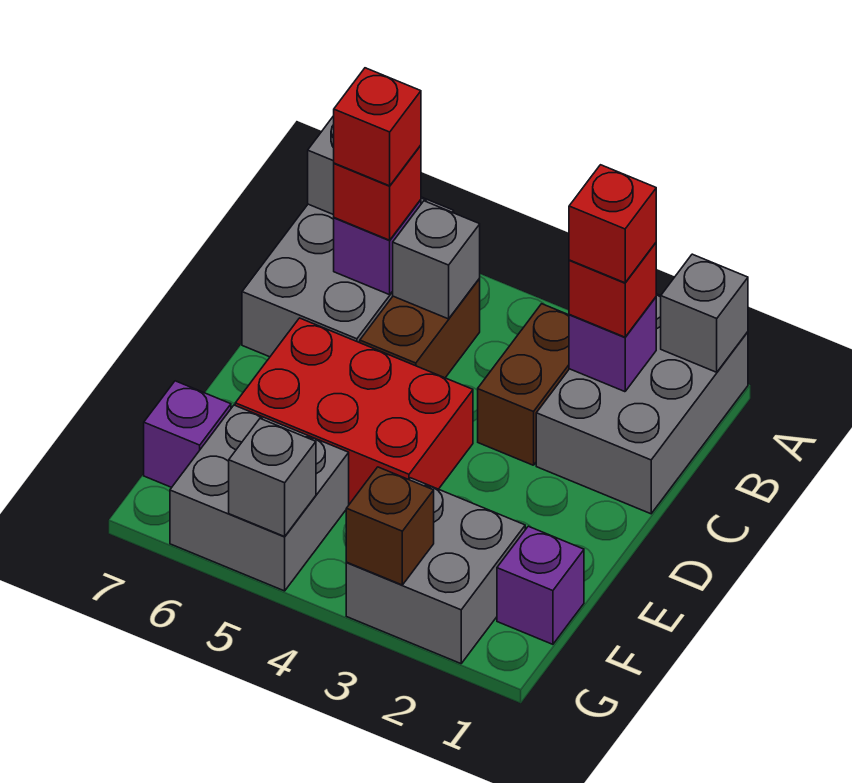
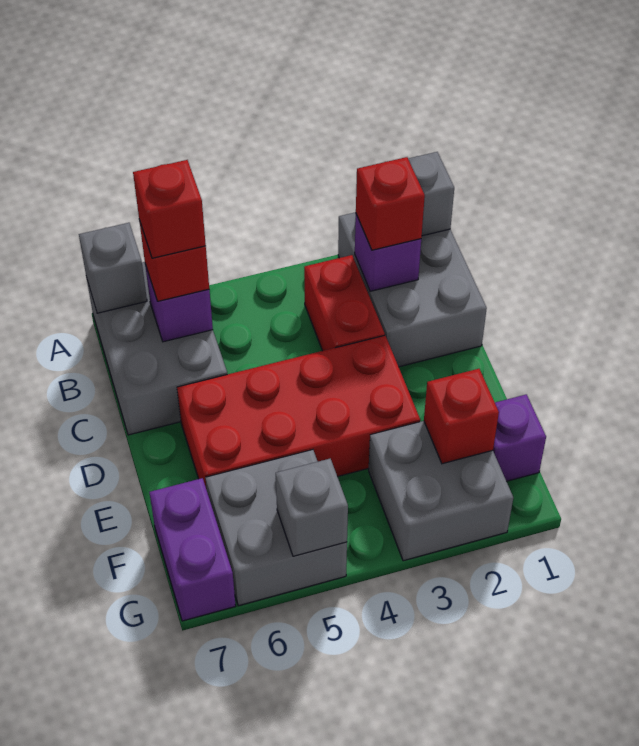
red brick B2 level 4 -> red brick F2 level 2
brown brick B3:C3 level 1 -> red brick B3:C3 level 1
brown brick B5:C5 level 1 -> none
grey brick B5 level 2 -> none
red brick D4:E6 level 1 -> red brick D3:E6 level 1
purple brick F7 level 1 -> purple brick F7:G7 level 1
brown brick G3 level 2 -> none

